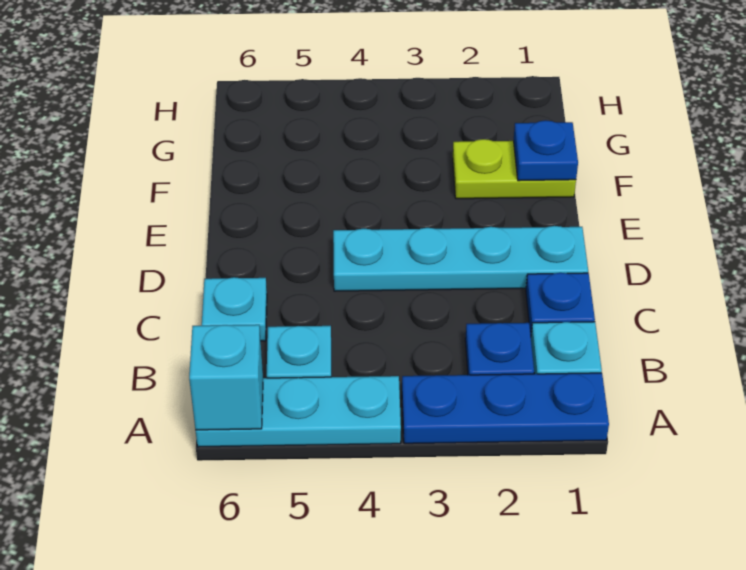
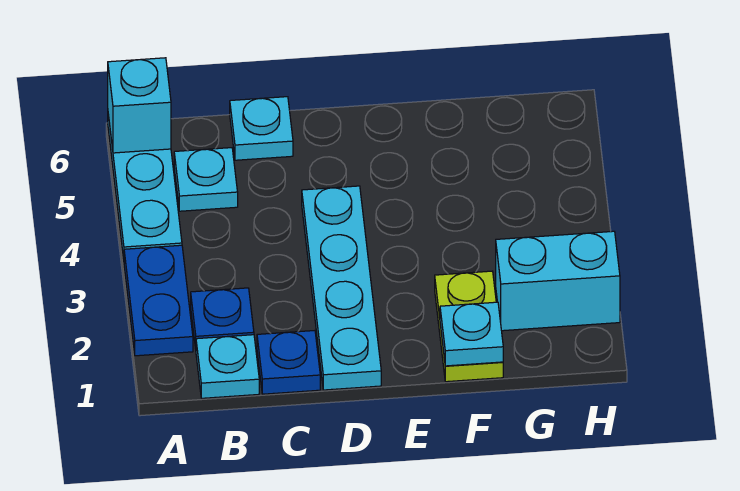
blue plate A1:A3 level 1 -> blue plate A2:A3 level 1
blue plate F1 level 2 -> cyan plate F1 level 2
none -> cyan brick G2:H2 level 1

